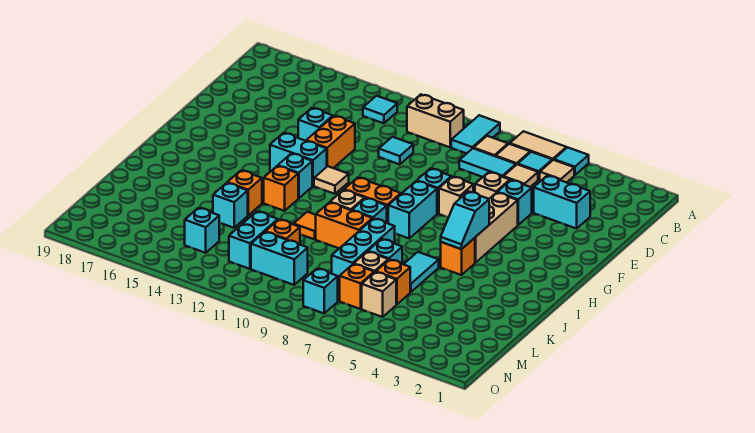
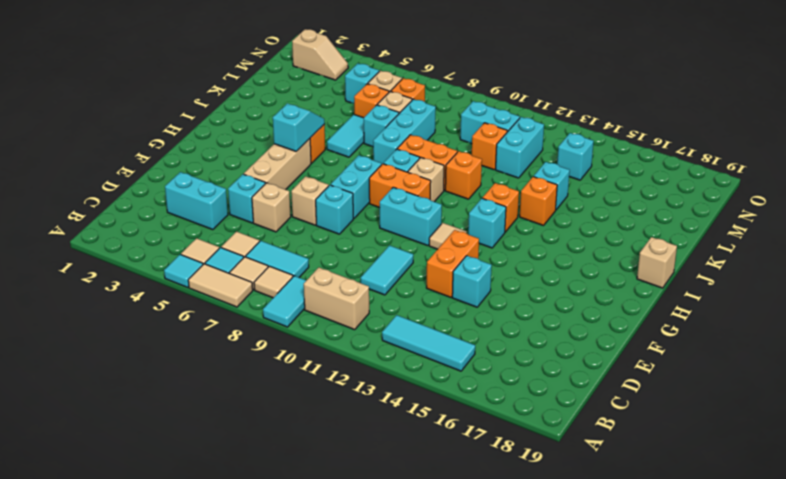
cyan tile B13 level 1 -> cyan tile B13:B15 level 1
cyan tile D11 level 1 -> cyan tile D11:E11 level 1
cyan brick G13:G14 level 1 -> cyan brick G10:G11 level 1
none -> tan brick I19 level 1
orange tile J11 level 1 -> orange brick J11 level 1
none -> tan slope N2:N3 level 1 top 2
cyan brick N8 level 1 -> cyan brick M5 level 1

